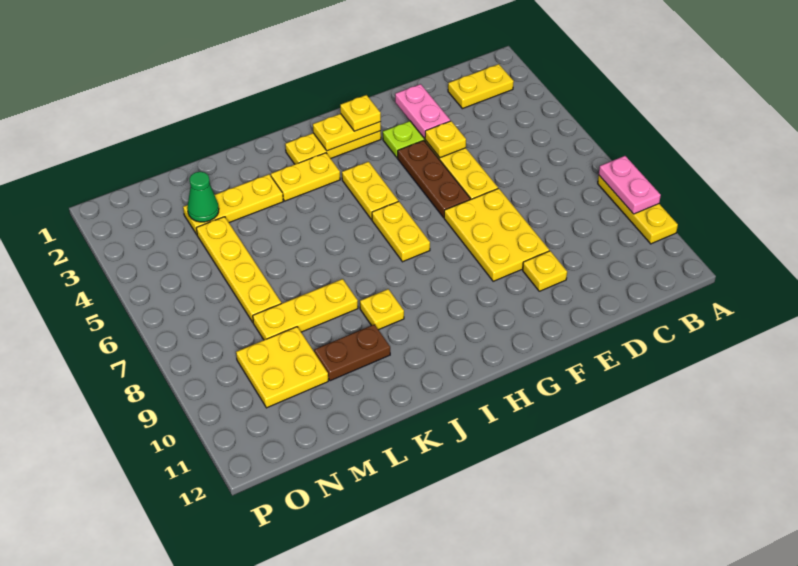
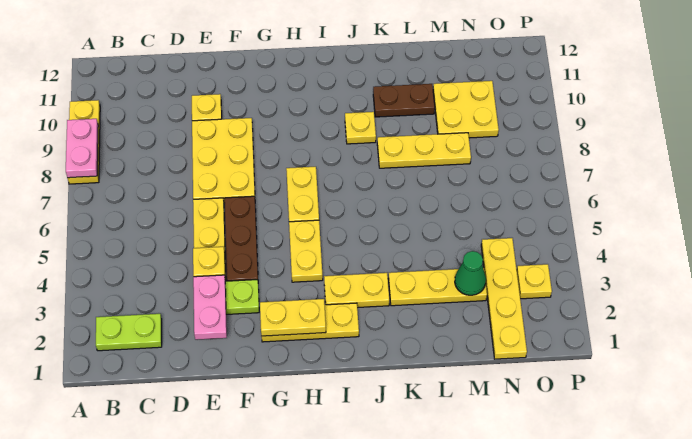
yellow plate B2:C2 level 1 -> lime plate B2:C2 level 1
yellow plate G2 level 3 -> yellow plate O3 level 1
yellow plate M4:M7 level 1 -> yellow plate N1:N4 level 1

